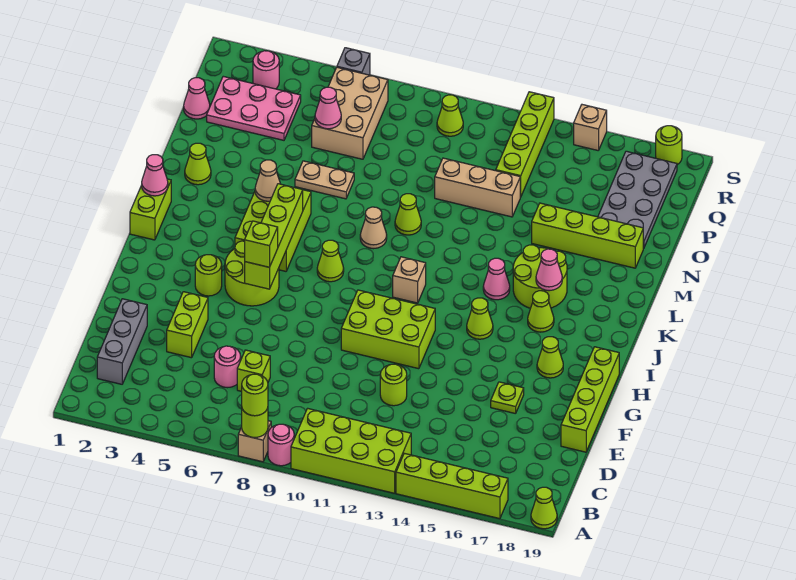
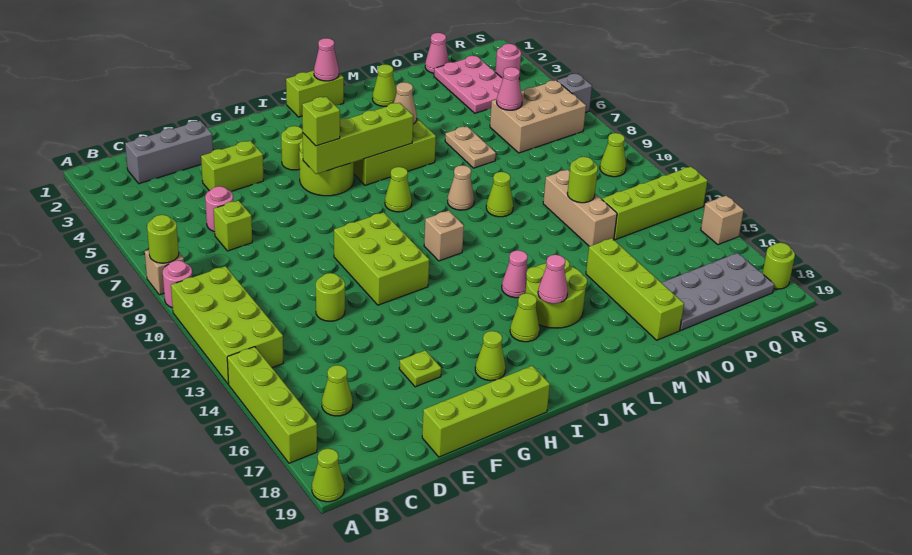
lime round brick A8 level 3 -> lime round brick O12 level 2
lime cone I14 level 1 -> lime cone C16 level 1

